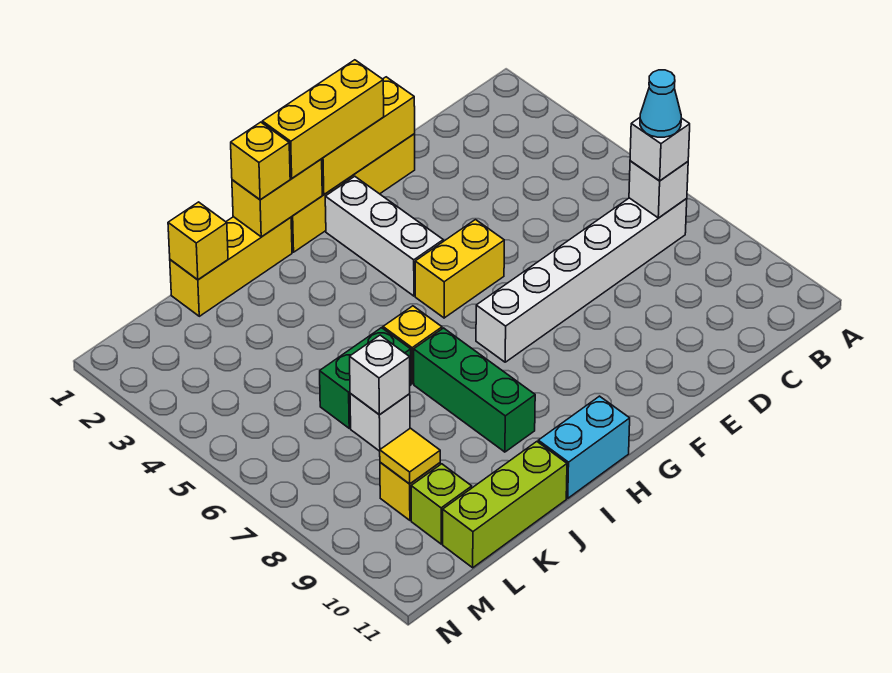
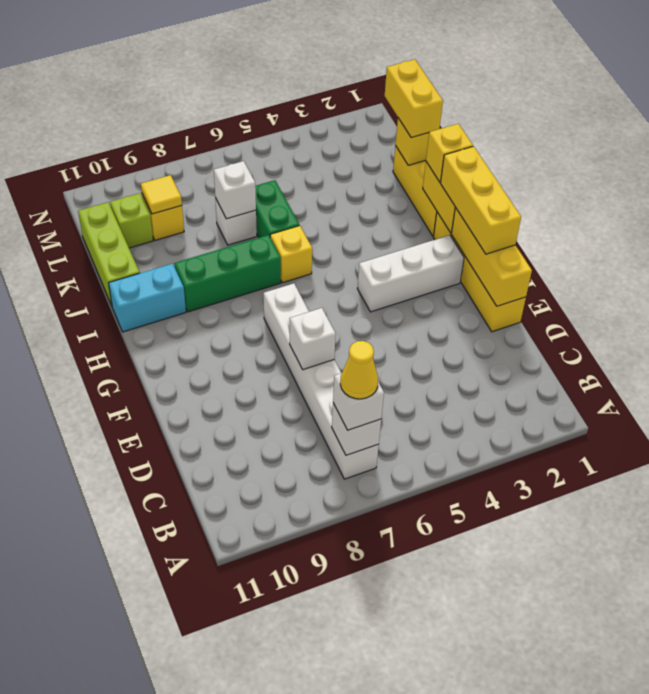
cyan cone B7 level 4 -> yellow cone B7 level 4
none -> white brick E7 level 2
yellow brick F5:G5 level 1 -> yellow brick K1:L1 level 3
cyan brick H11:I11 level 1 -> cyan brick I10:I11 level 1

